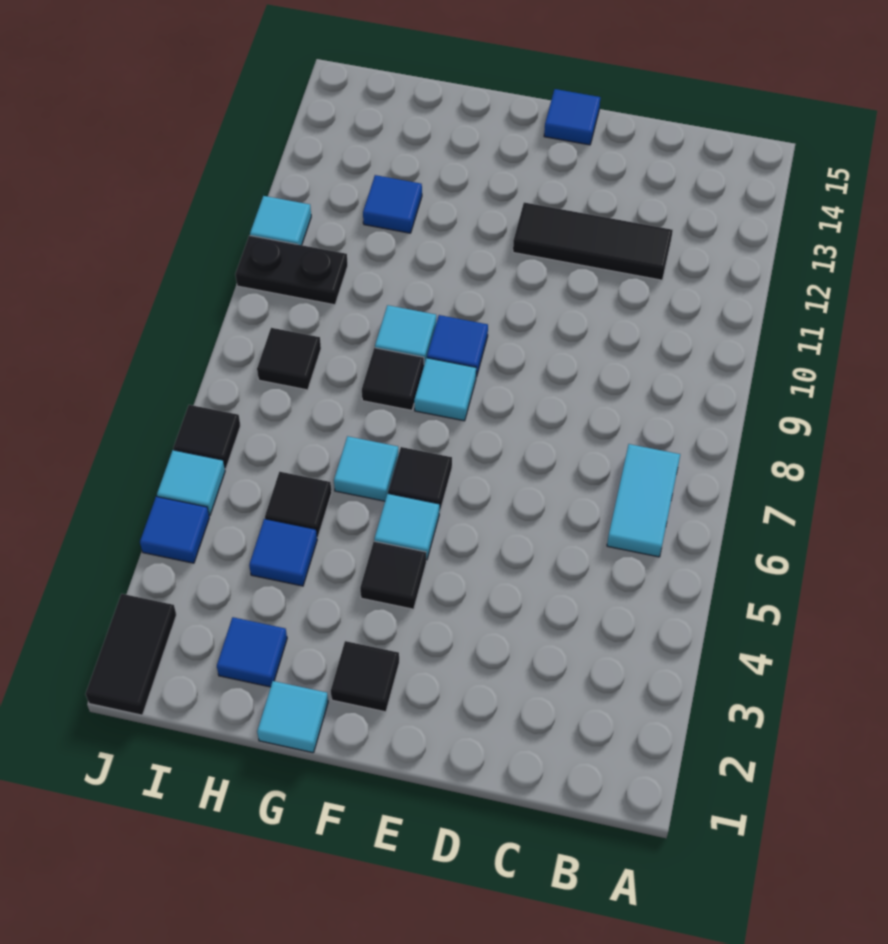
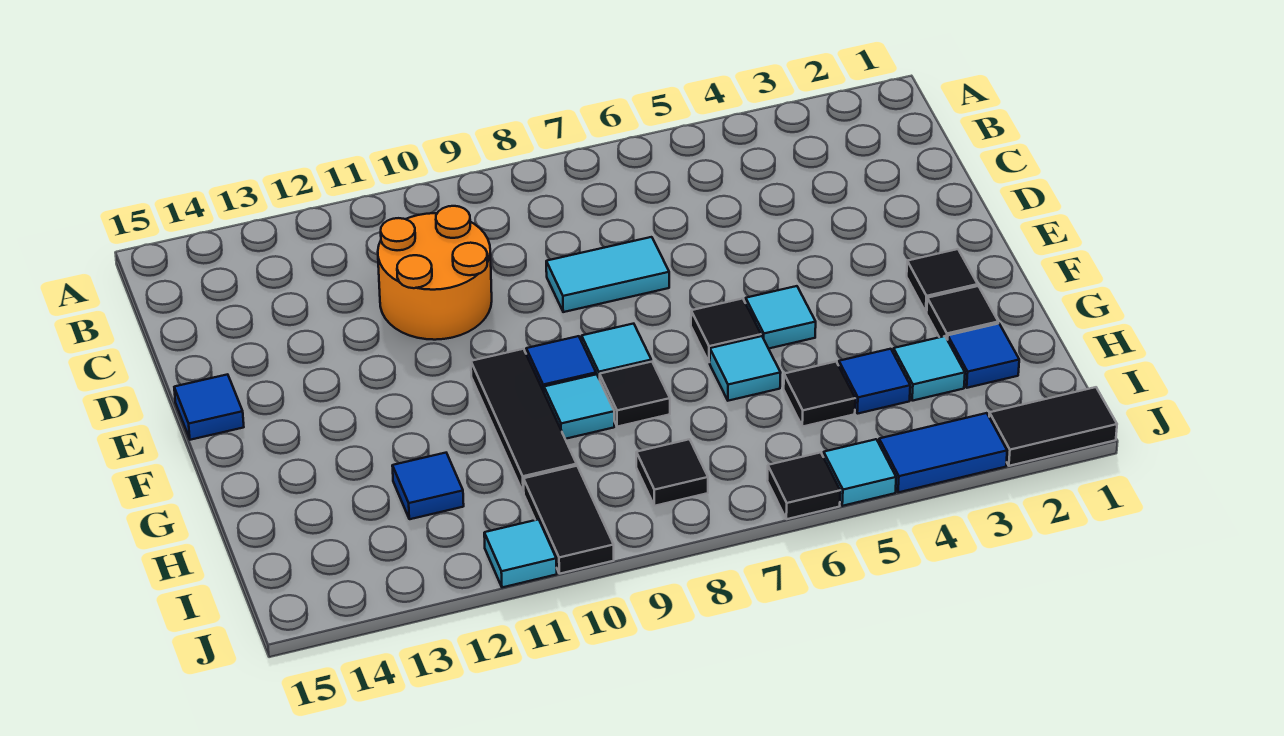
cyan tile B6:B7 level 1 -> cyan tile D7:D8 level 1
none -> orange round brick C10:D11 level 1
black tile C12:E12 level 1 -> black tile F10:H10 level 1
black tile F4 level 1 -> black tile G2 level 1
cyan tile G1 level 1 -> cyan tile H3 level 1
black plate I10:J10 level 1 -> black tile I10:J10 level 1
blue tile J4 level 1 -> blue tile J3:J4 level 1

